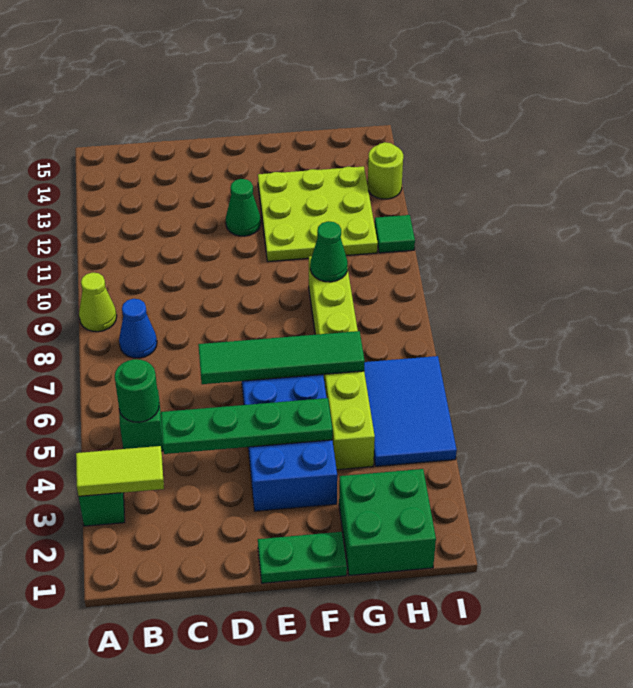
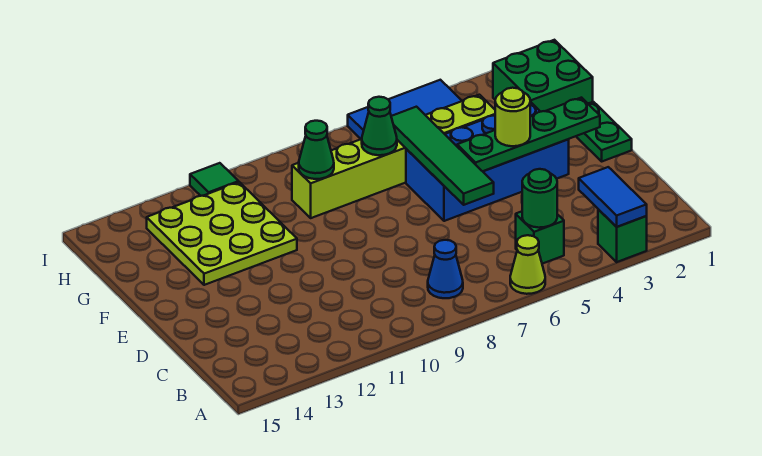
lime tile A3:B3 level 2 -> blue tile A3:B3 level 2
lime cone A9 level 1 -> lime cone A6 level 1
green plate C4:F4 level 2 -> green plate E2:E5 level 2
green cone E12 level 1 -> green cone G7 level 2
lime round brick I13 level 1 -> lime round brick E4 level 3

